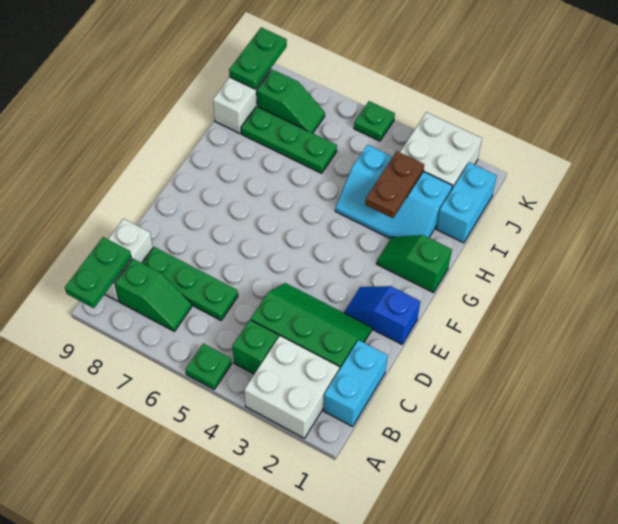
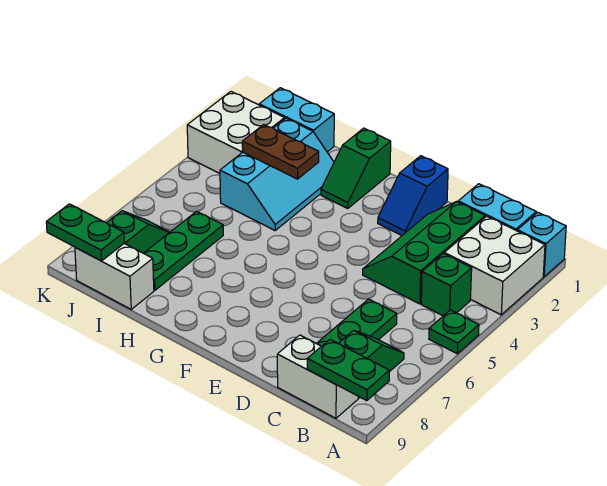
none -> cyan brick A1 level 1
green plate K5 level 1 -> none

